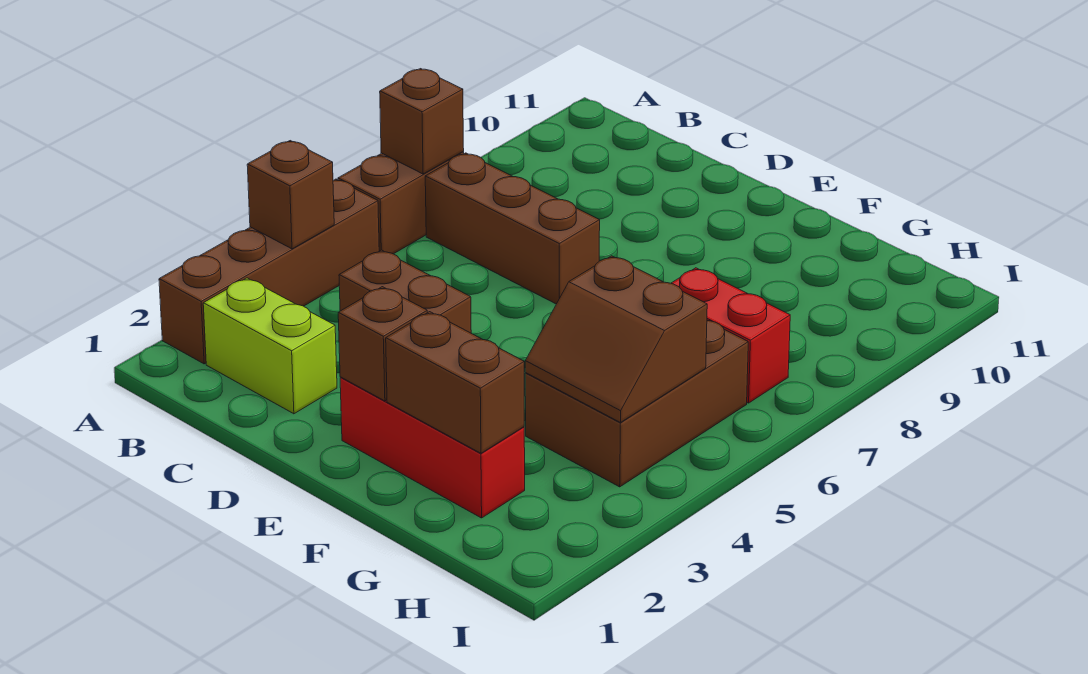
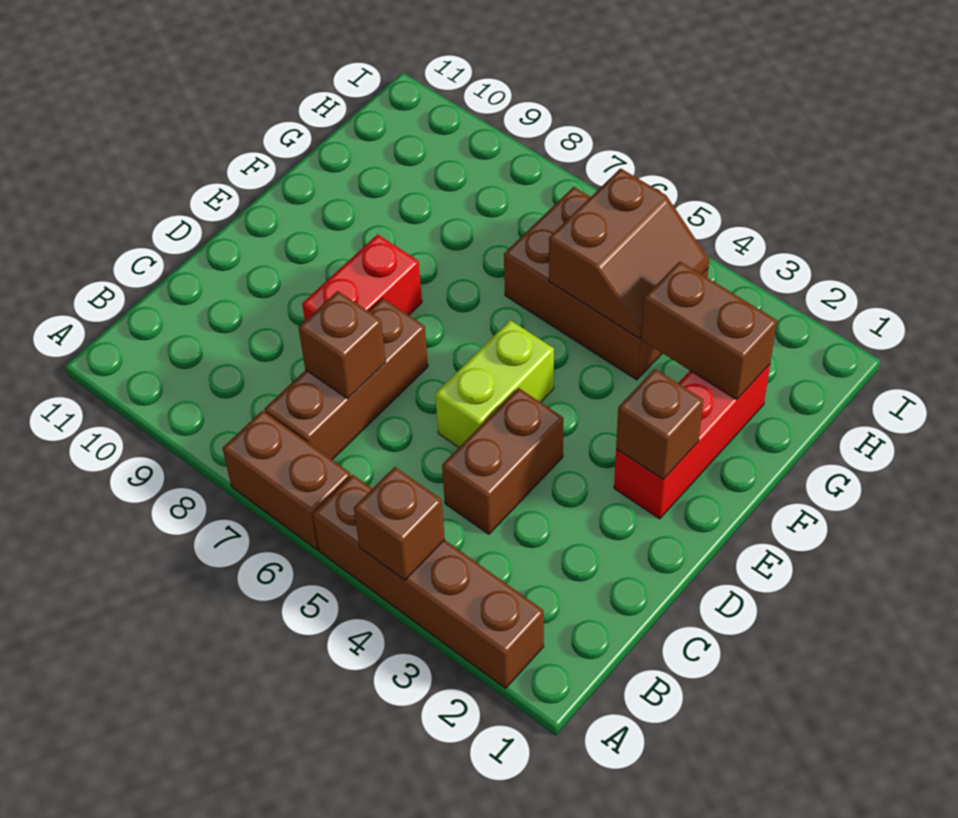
brown brick A7 level 2 -> brown brick C7 level 2
lime brick B2:C2 level 1 -> lime brick D5:E5 level 1
brown brick F2:G2 level 2 -> brown brick G2:G3 level 2
red brick G7:H7 level 1 -> red brick D8:E8 level 1

